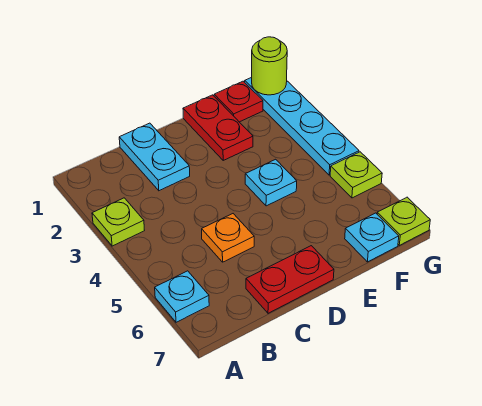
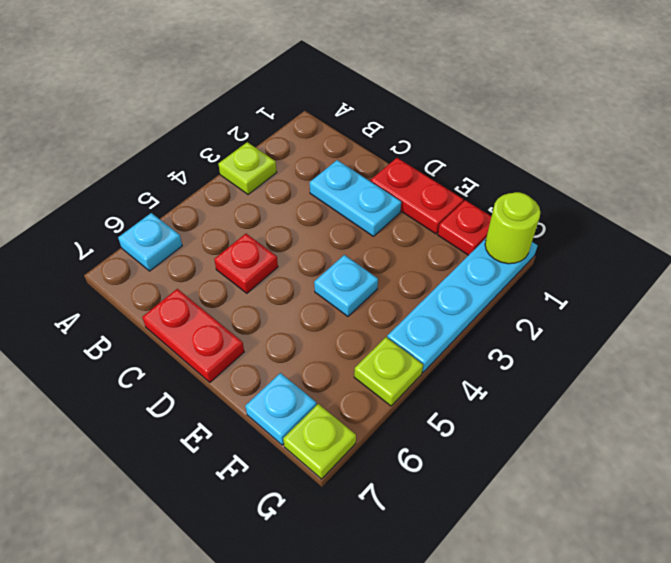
cyan plate C1:C2 level 1 -> cyan plate C2:D2 level 1
orange plate C5 level 1 -> red plate C5 level 1
red plate E1:E2 level 1 -> red plate D1:E1 level 1

